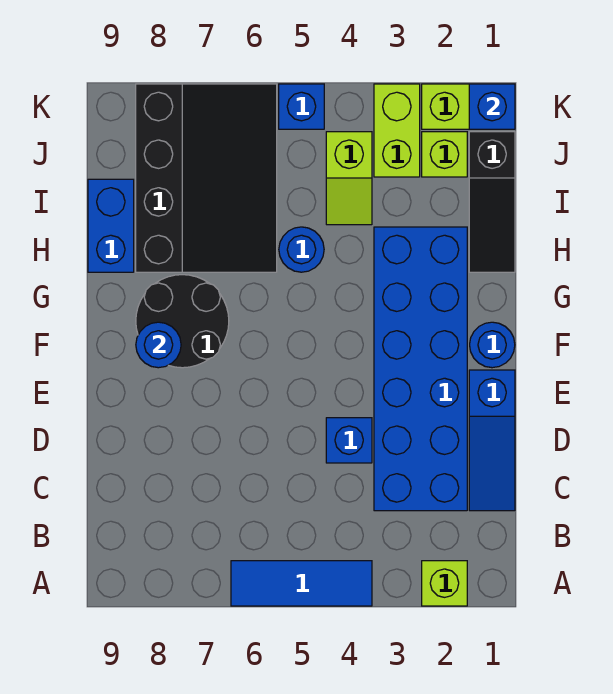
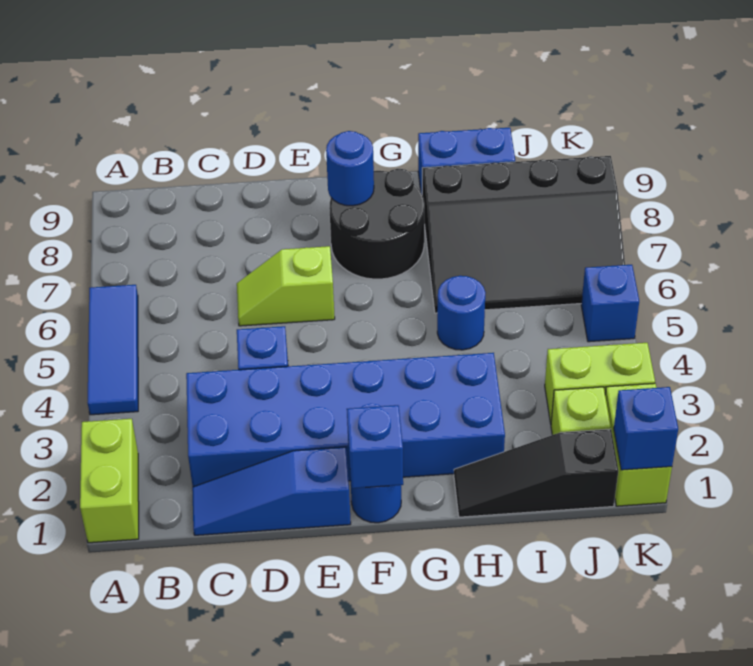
lime brick A2 level 1 -> lime brick A1:A2 level 1
none -> blue brick F1 level 2
lime slope I4:J4 level 1 top J -> lime slope D6:E6 level 1 top E

